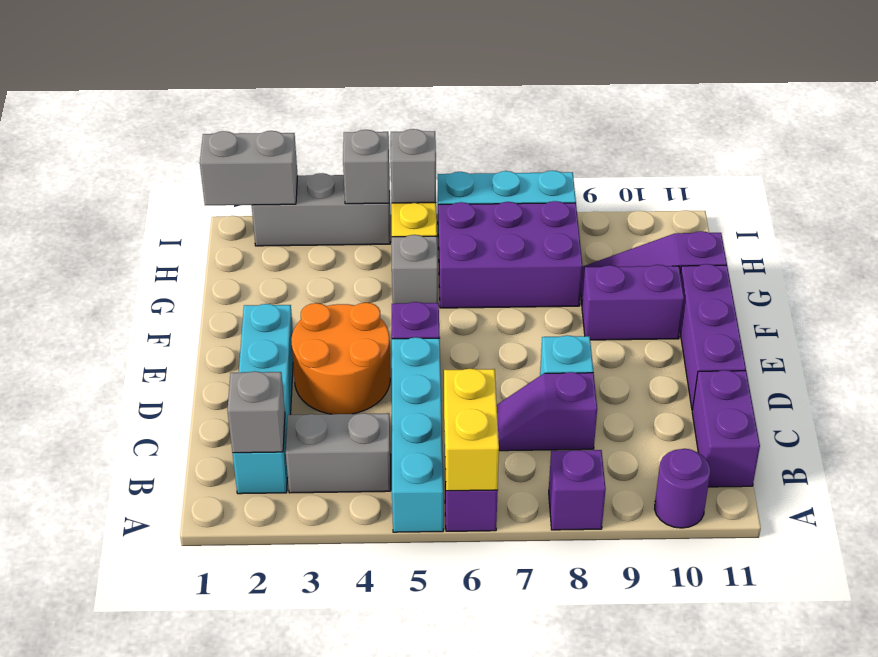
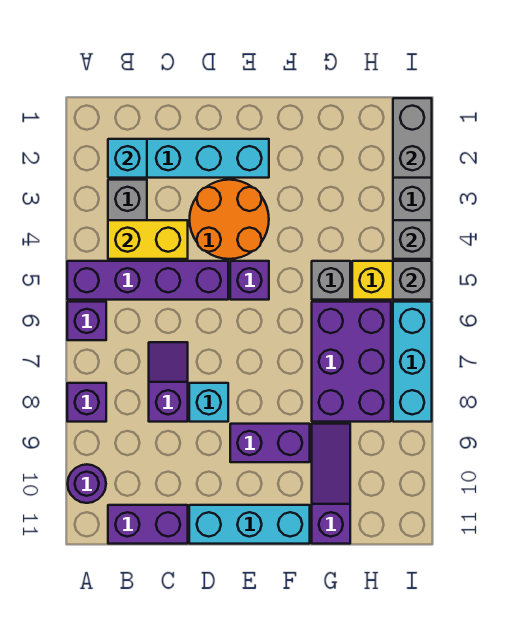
cyan brick A5:D5 level 1 -> purple brick A5:D5 level 1
yellow brick A6:B6 level 2 -> yellow brick B4:C4 level 2
grey brick B2 level 2 -> cyan brick B2 level 2
purple brick D11:F11 level 1 -> cyan brick D11:F11 level 1
purple brick F9:F10 level 1 -> purple brick E9:F9 level 1

